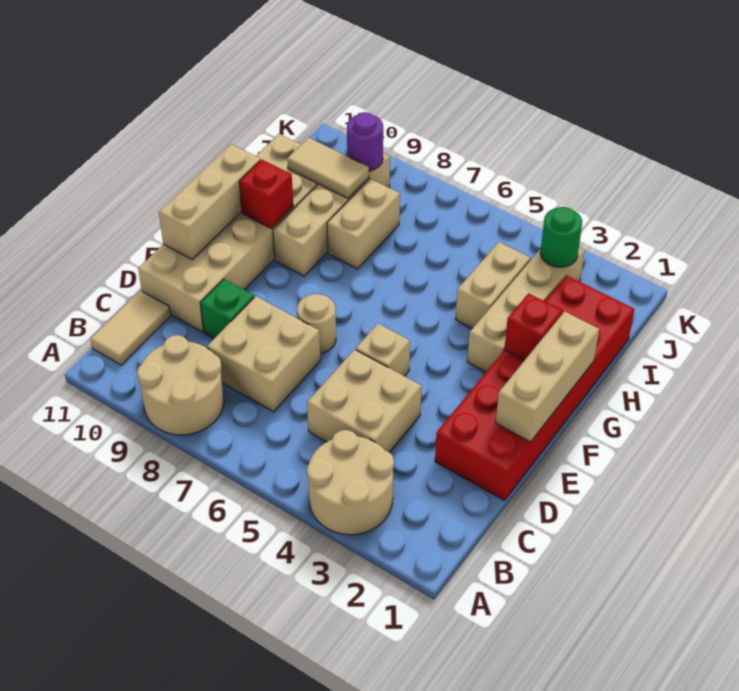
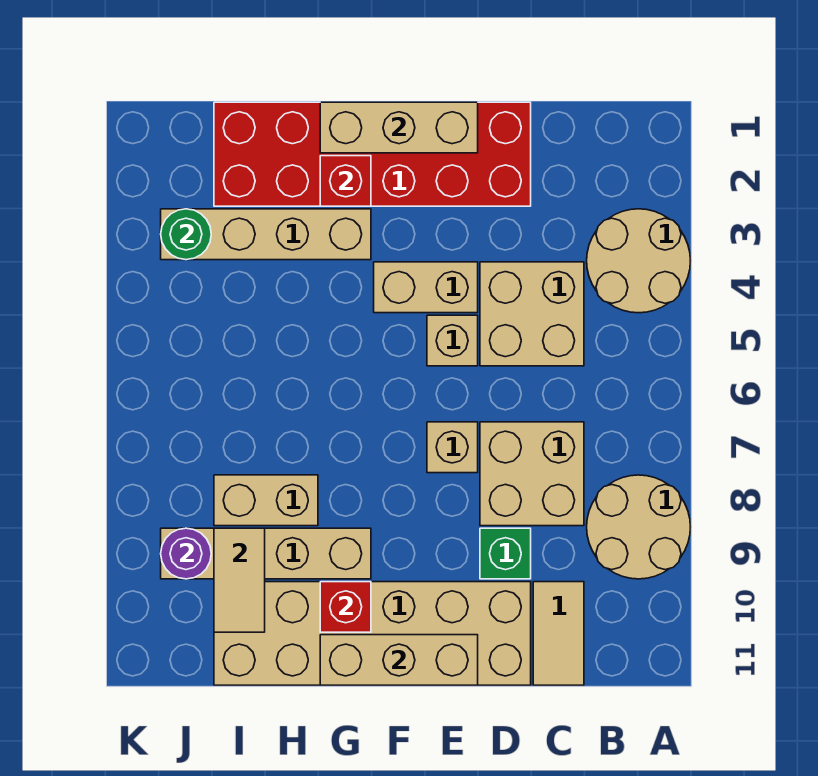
tan tile B11:C11 level 1 -> tan tile C10:C11 level 1
tan round brick E7 level 1 -> tan brick E7 level 1
tan brick H4:I4 level 1 -> tan brick E4:F4 level 1

